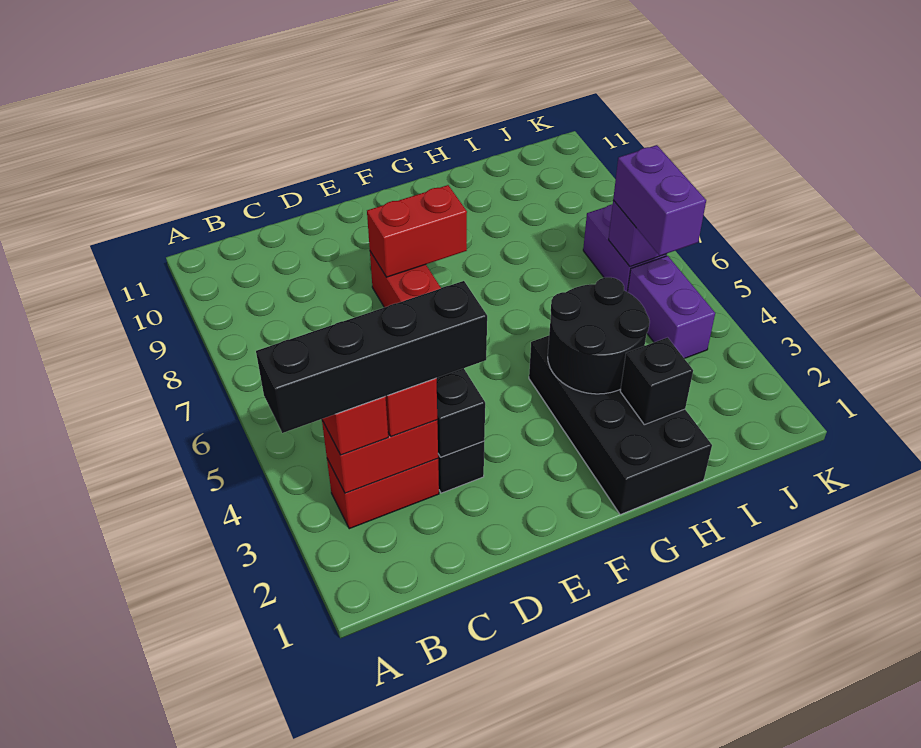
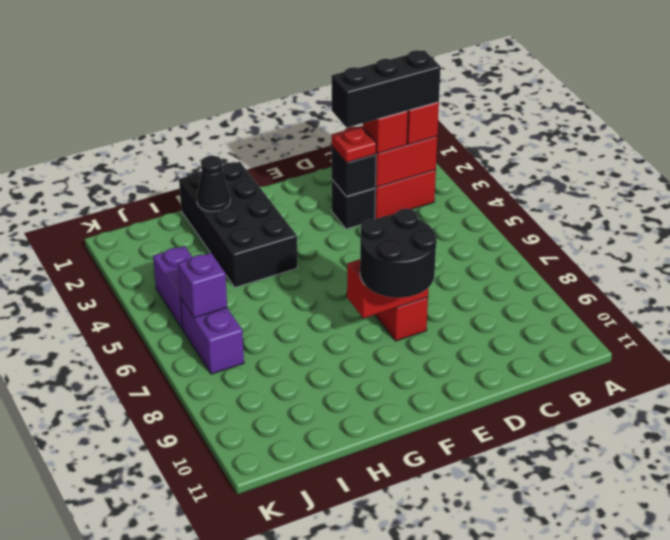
black brick A3:D3 level 4 -> black brick B3:D3 level 4
none -> red plate D3 level 3
black round brick G3:H4 level 2 -> black round brick E8:F9 level 3
black brick H2 level 2 -> black cone H2 level 2
purple brick J5:J6 level 3 -> none

